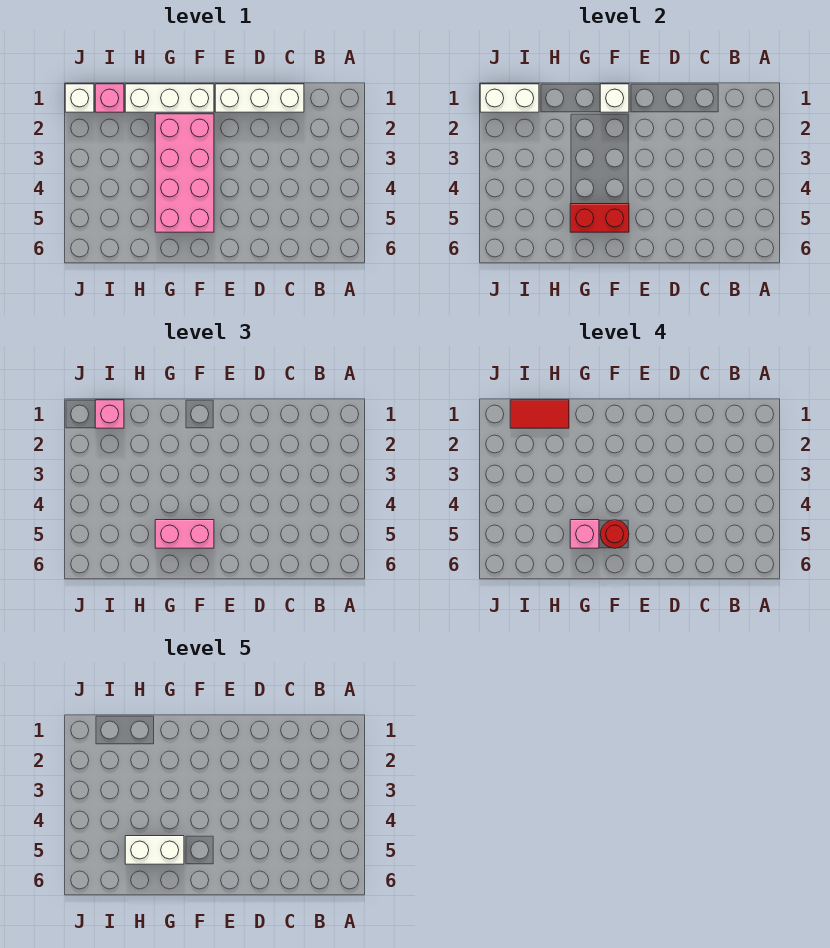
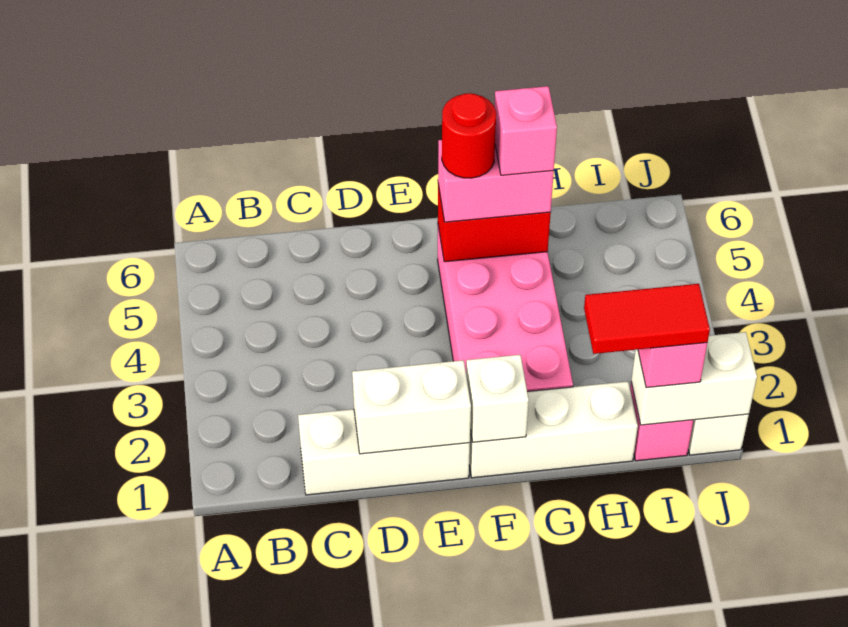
white brick G5:H5 level 5 -> white brick D1:E1 level 2

